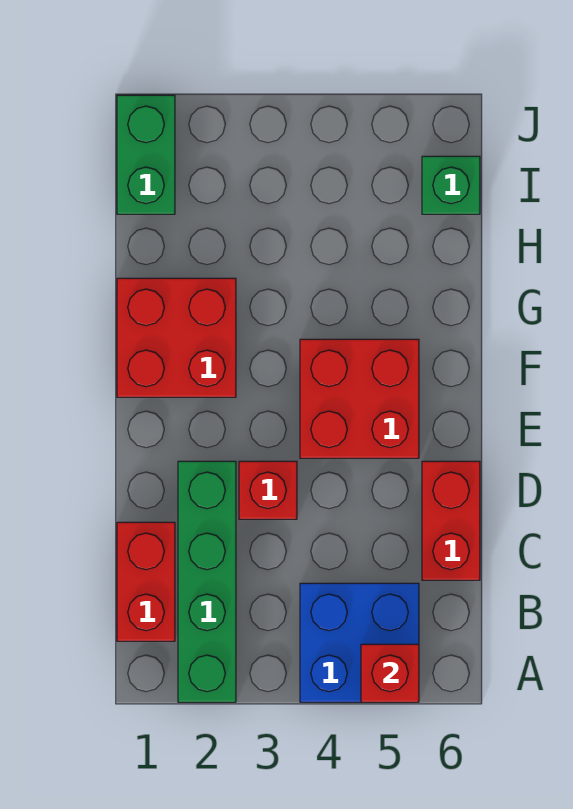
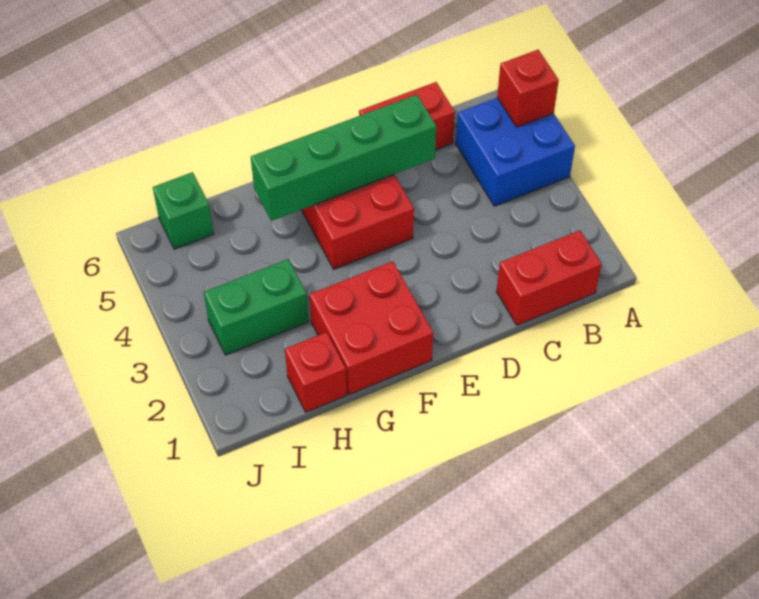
green brick A2:D2 level 1 -> green brick D5:G5 level 2
red brick D3 level 1 -> red brick H1 level 1
green brick I1:J1 level 1 -> green brick H3:I3 level 1

